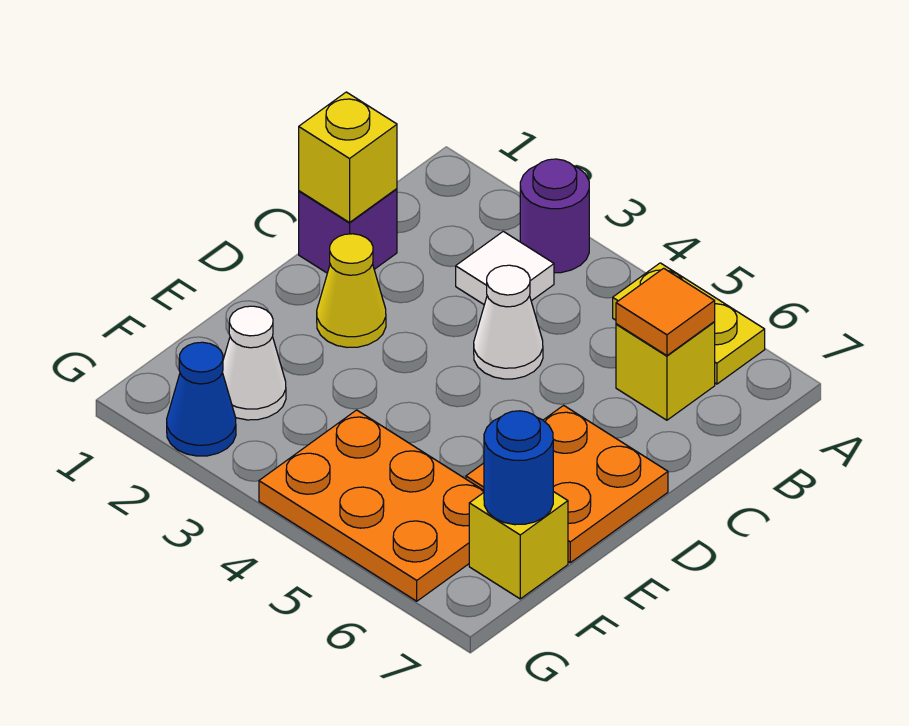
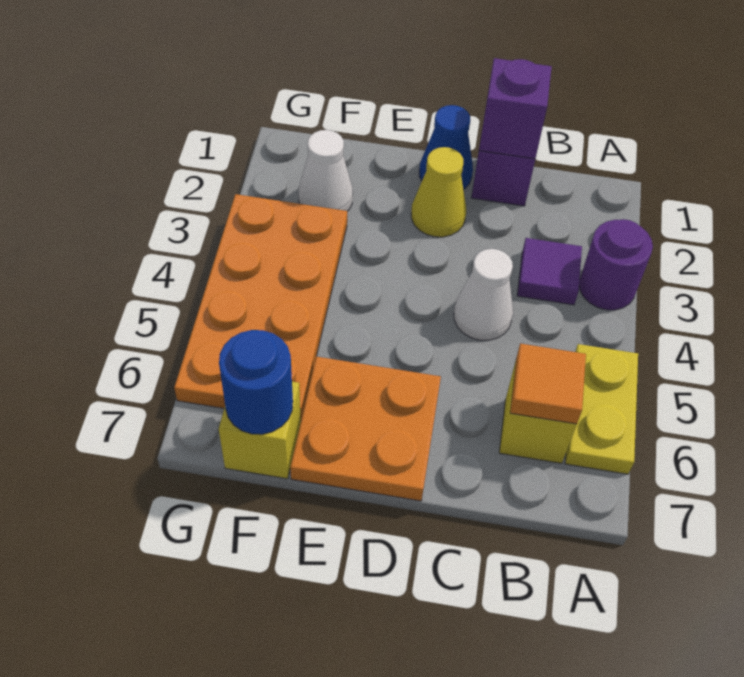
white tile B3 level 1 -> purple tile B3 level 1
yellow brick C1 level 2 -> purple brick C1 level 2
orange plate F4:G6 level 1 -> orange plate F3:G6 level 1
blue cone G2 level 1 -> blue cone D1 level 1

